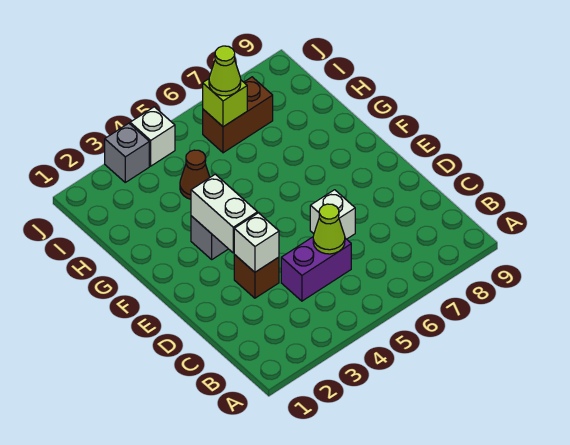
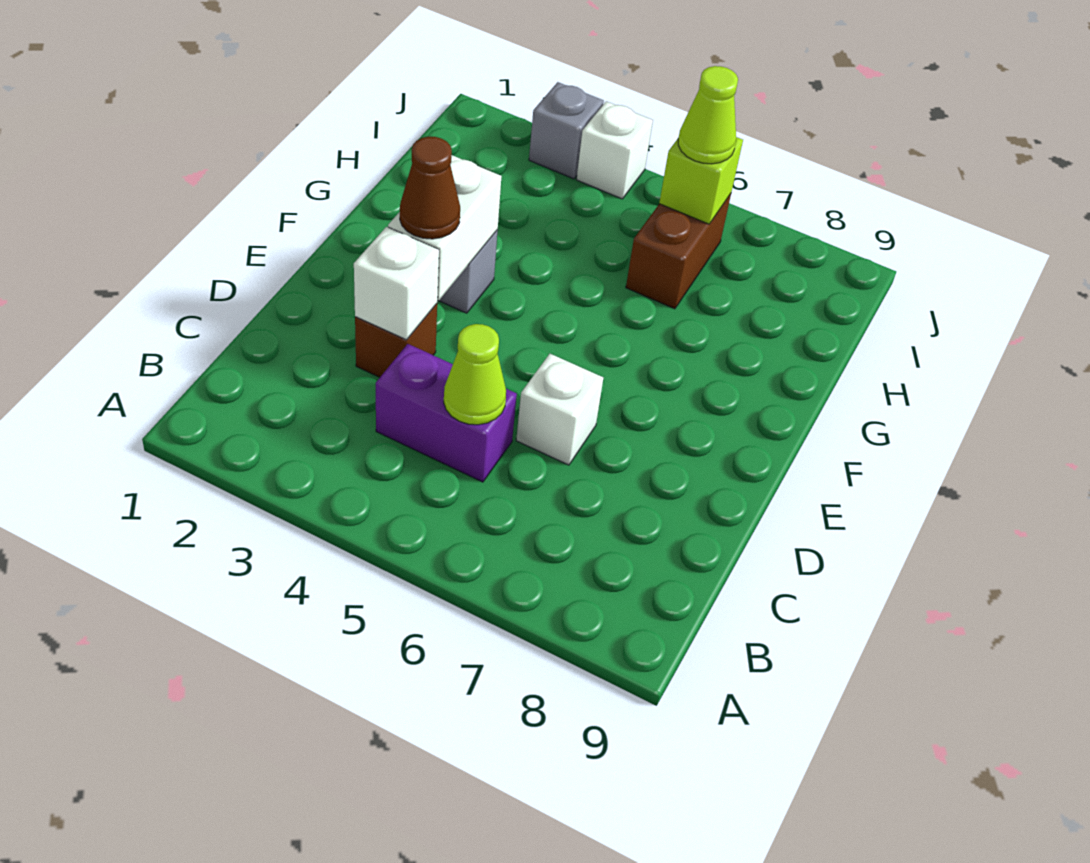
brown cone H4 level 1 -> brown cone E3 level 3
brown brick I6:I7 level 1 -> brown brick H6:I6 level 1

